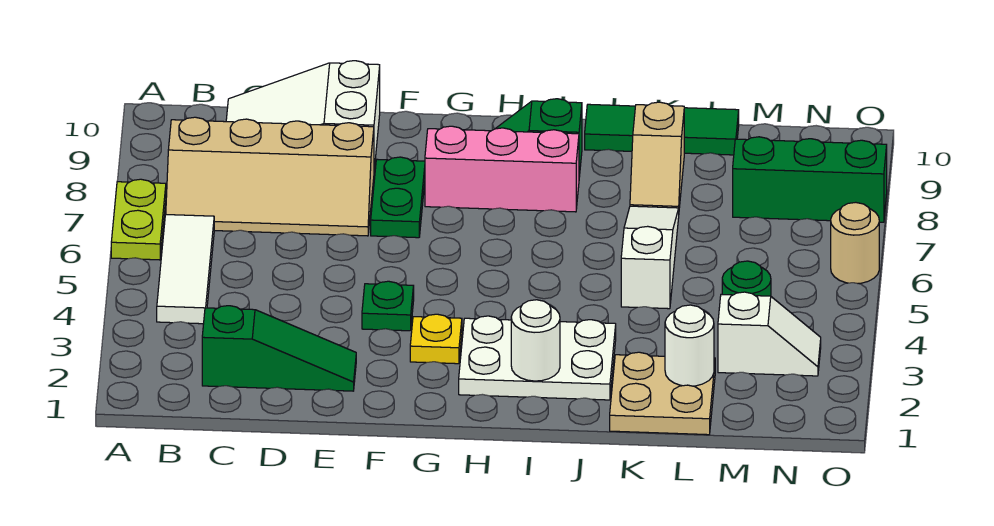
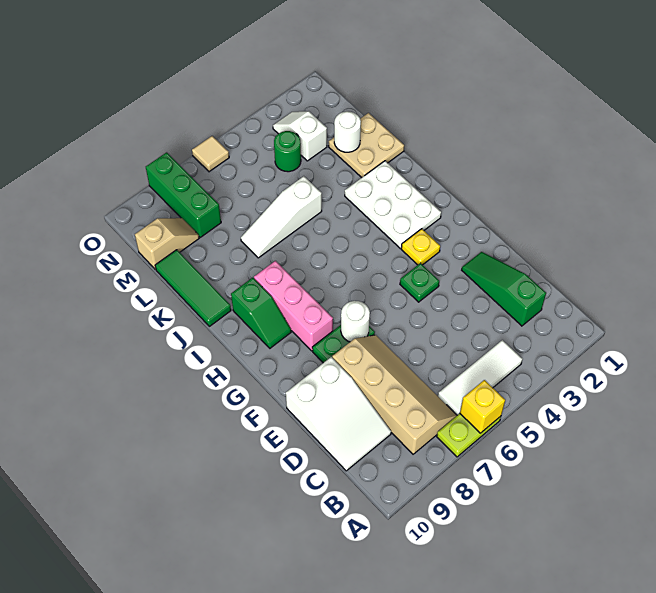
none -> yellow brick A6 level 2
white round brick I2 level 2 -> white round brick F7 level 2
tan slope K8:K9 level 1 top 9 -> tan slope M9:M10 level 1 top 10
tan round brick O6 level 1 -> tan tile O6 level 1

